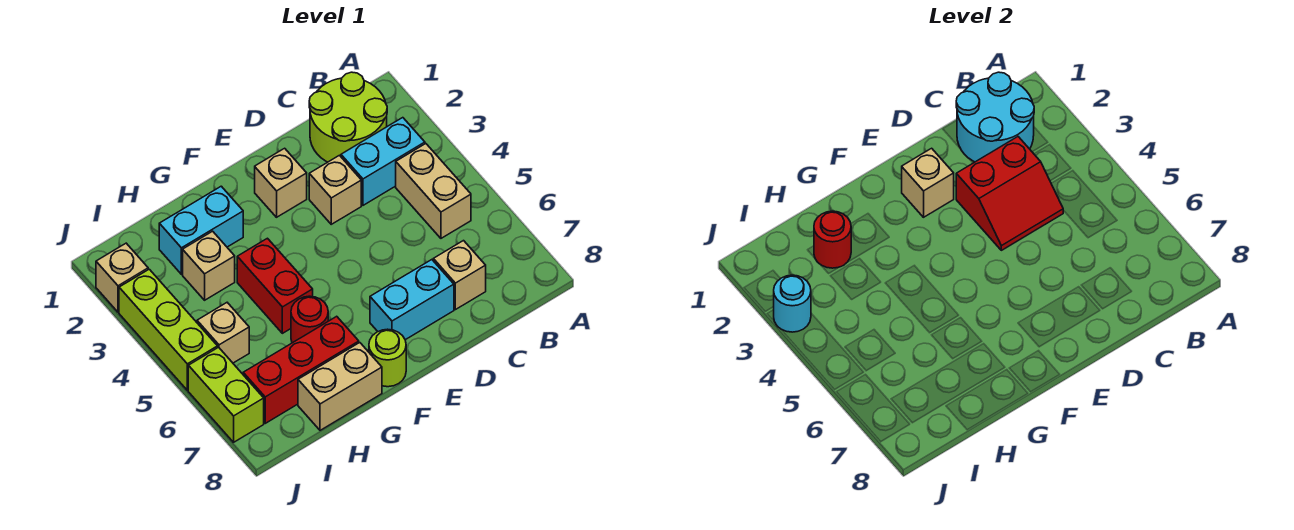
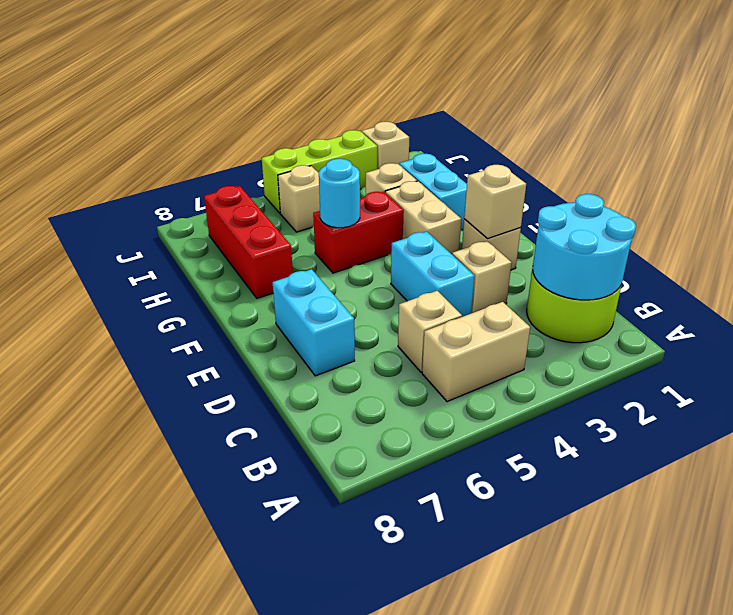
cyan brick B3:C3 level 1 -> cyan brick D4:E4 level 1
red slope C3:D4 level 2 top 3 -> none
tan brick C7 level 1 -> tan brick C5 level 1
lime round brick F8 level 1 -> none
red round brick G6 level 1 -> none
tan brick G8:H8 level 1 -> tan brick F3:G3 level 1
red round brick H2 level 2 -> none
cyan round brick J3 level 2 -> cyan round brick G5 level 2
lime brick J6:J7 level 1 -> none

